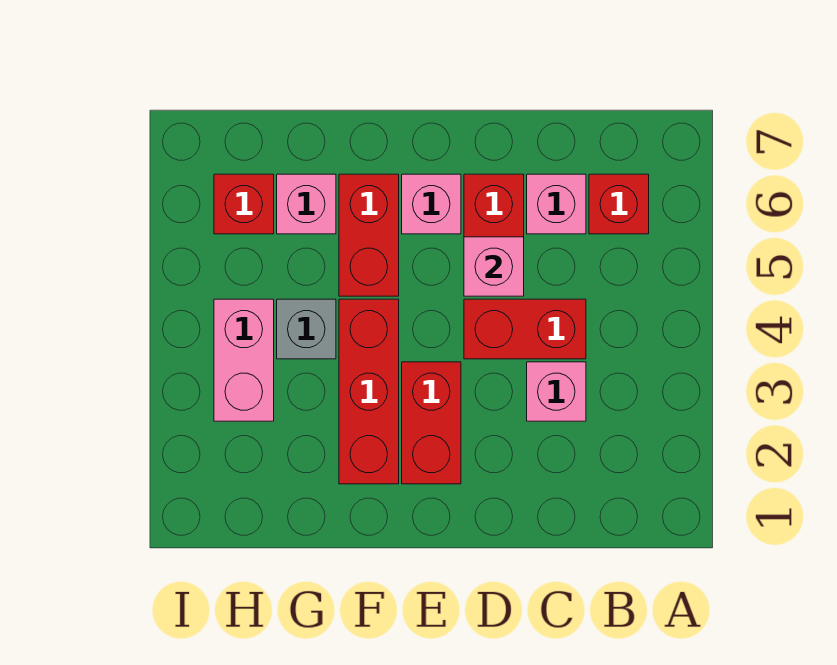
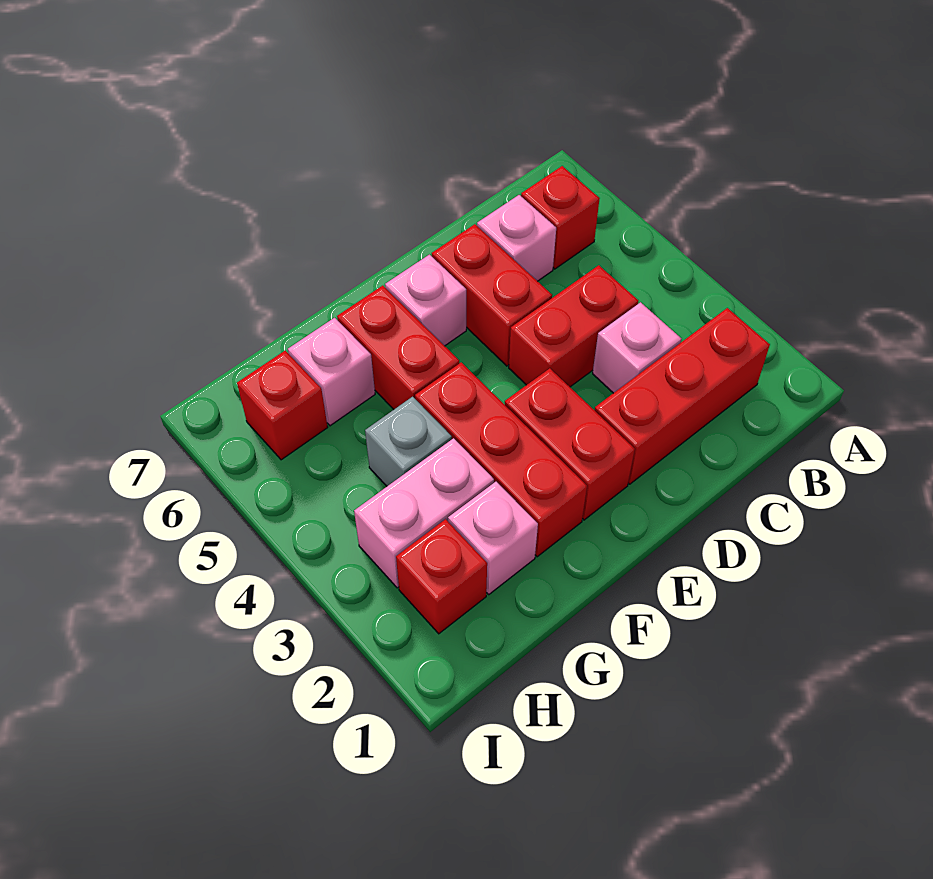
none -> red brick B2:D2 level 1
pink brick D5 level 2 -> pink brick G2 level 1
none -> red brick H2 level 1
pink brick H3:H4 level 1 -> pink brick G3:H3 level 1

